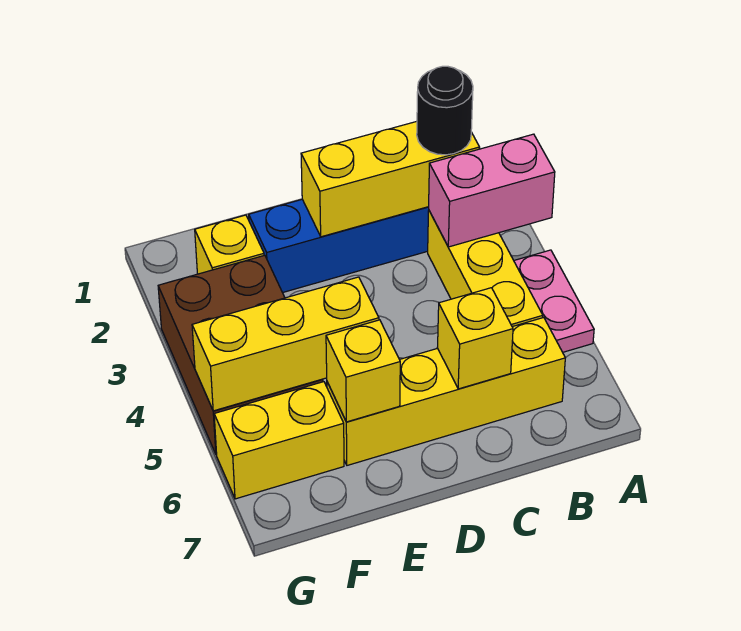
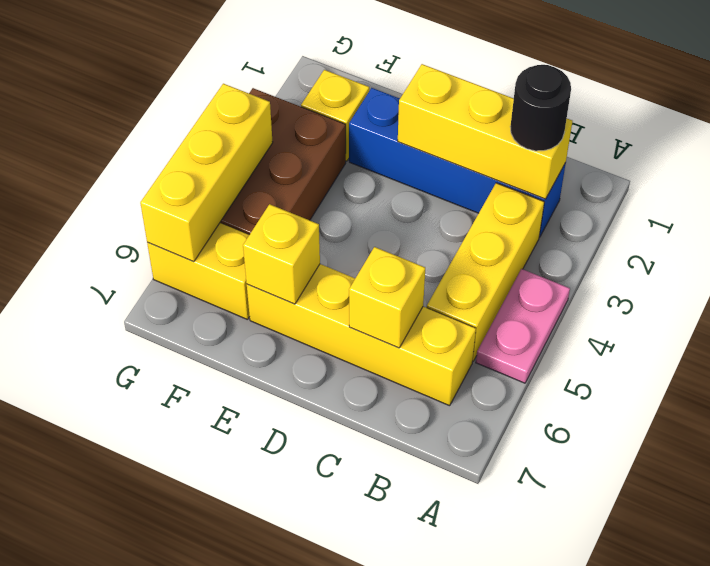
pink brick A3:B3 level 2 -> none
yellow brick E5:G5 level 2 -> yellow brick G4:G6 level 2

